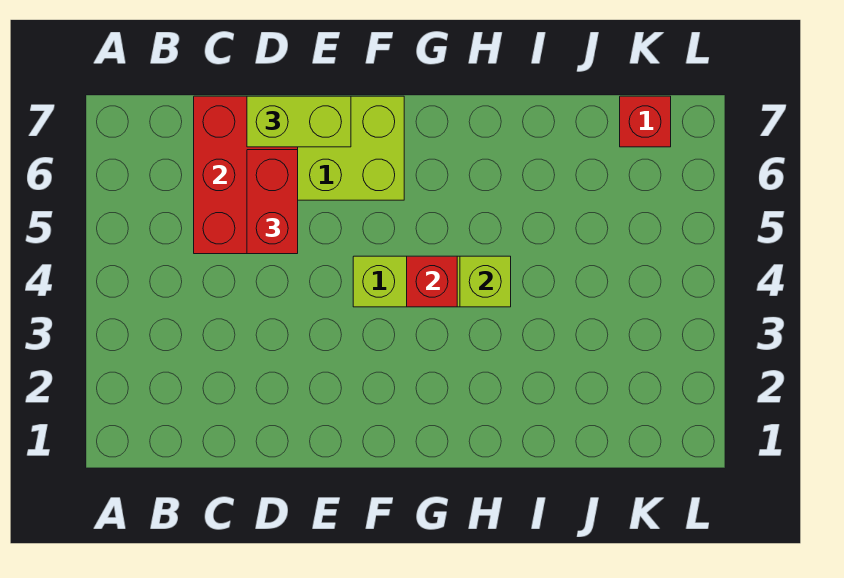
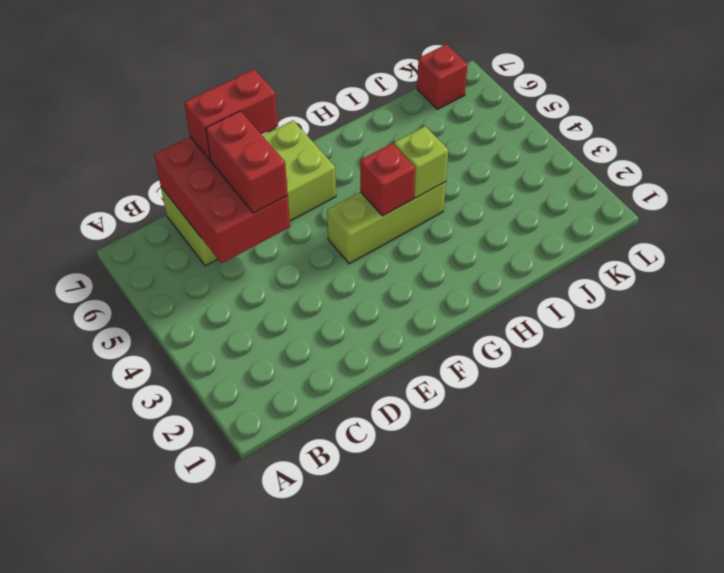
lime brick D7:E7 level 3 -> red brick D7:E7 level 3

